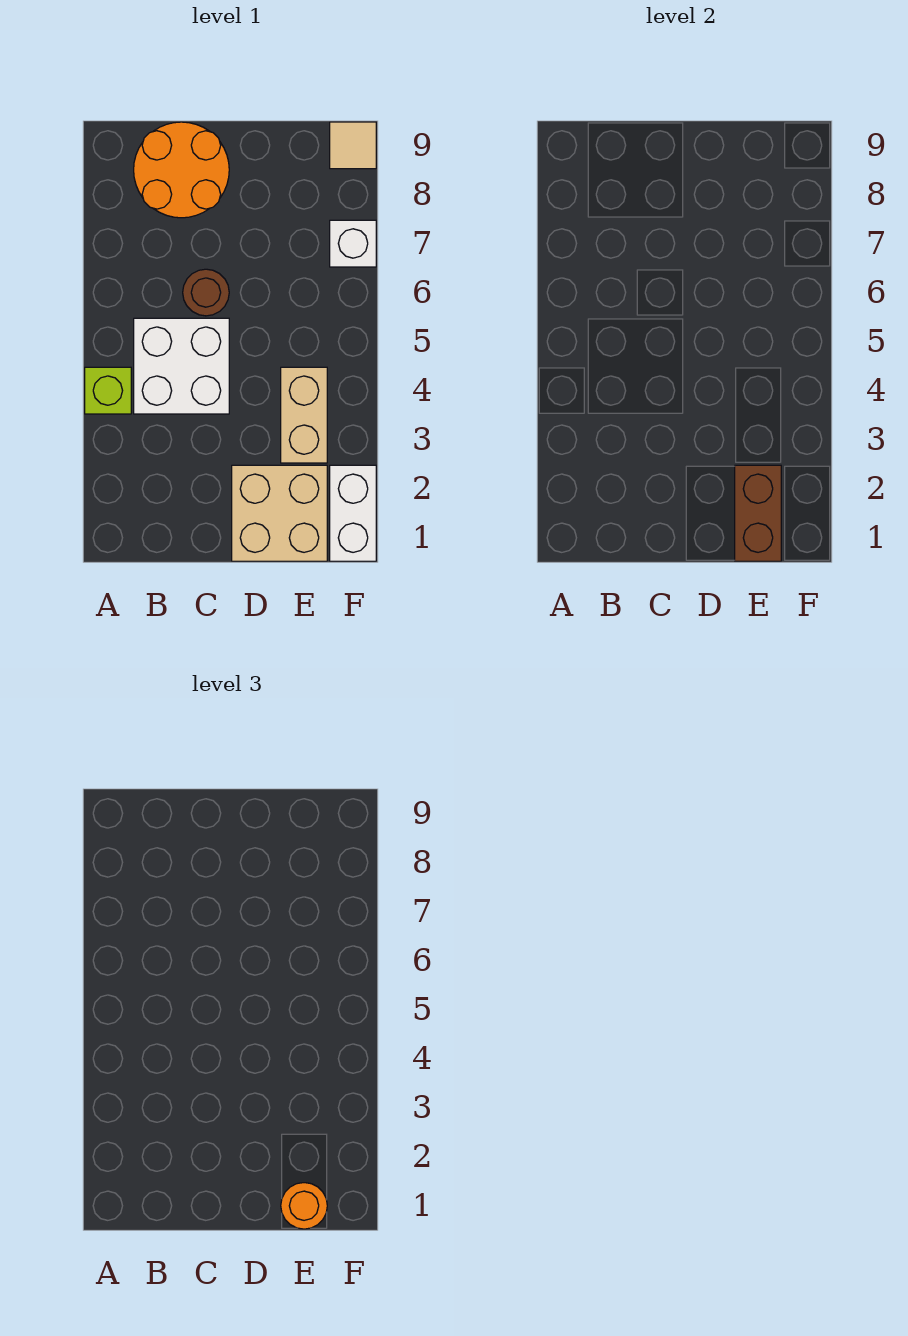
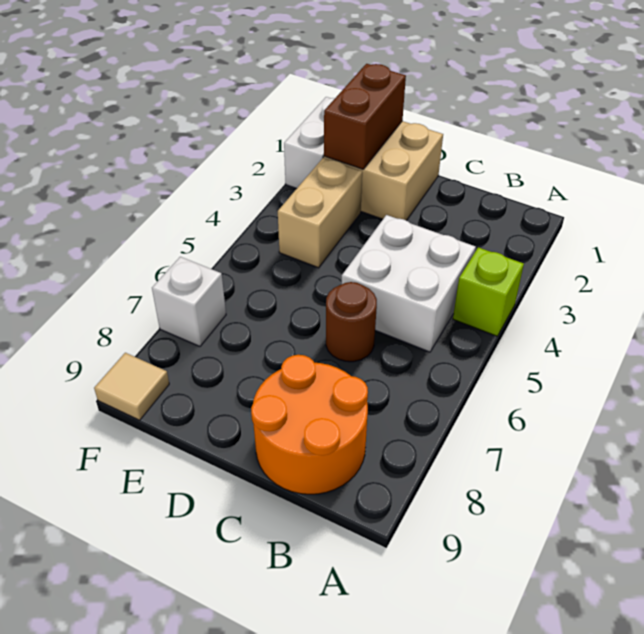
orange round brick E1 level 3 -> none

